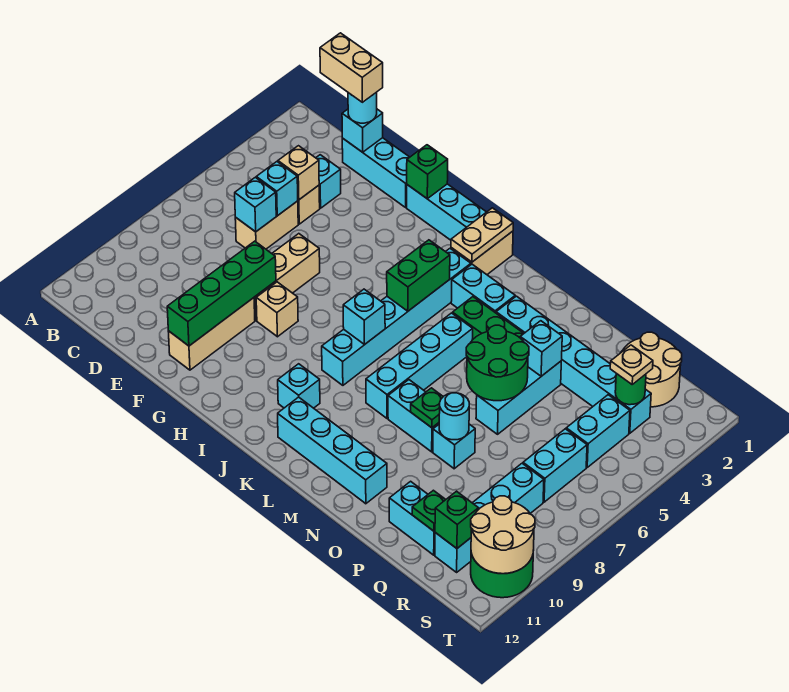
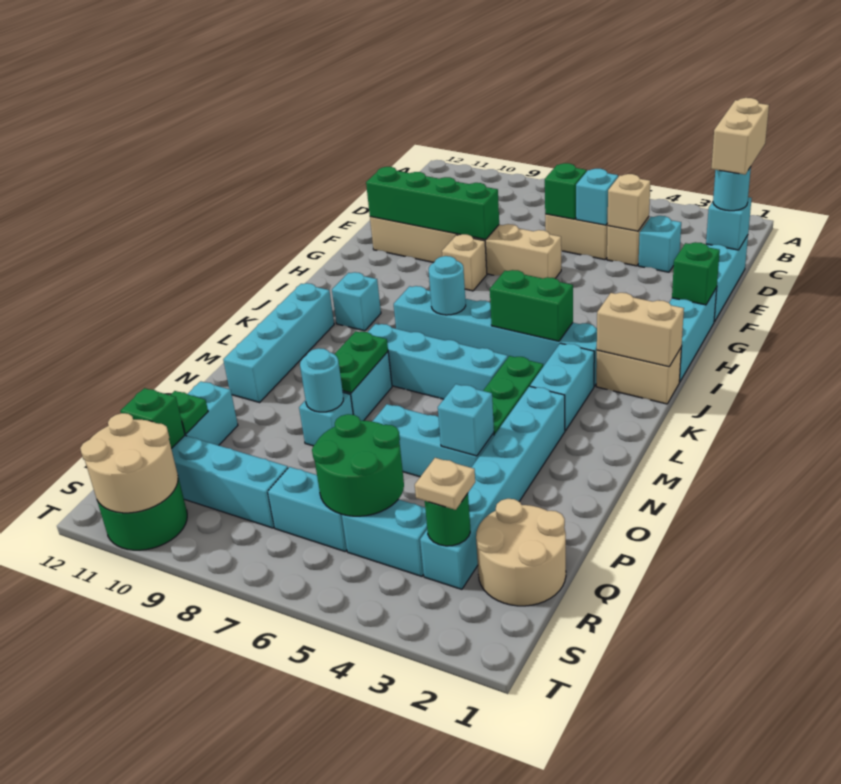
cyan brick D6 level 2 -> green brick D6 level 2
tan plate J1:J2 level 2 -> tan brick J1:J2 level 2
cyan brick J7 level 2 -> cyan round brick J7 level 2
green round brick N5:O6 level 2 -> green round brick Q5:R6 level 2
green plate N8 level 2 -> green plate M8:N8 level 2

